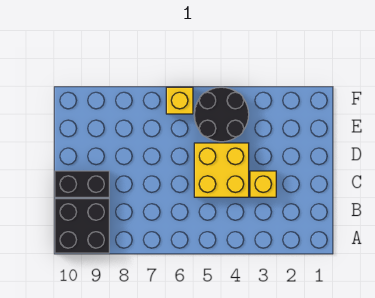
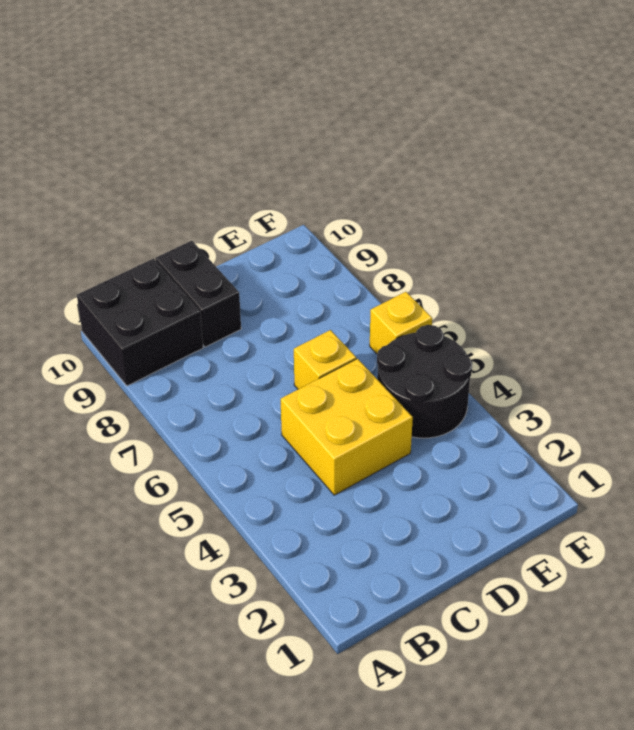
yellow brick C3 level 1 -> yellow brick D6 level 1

